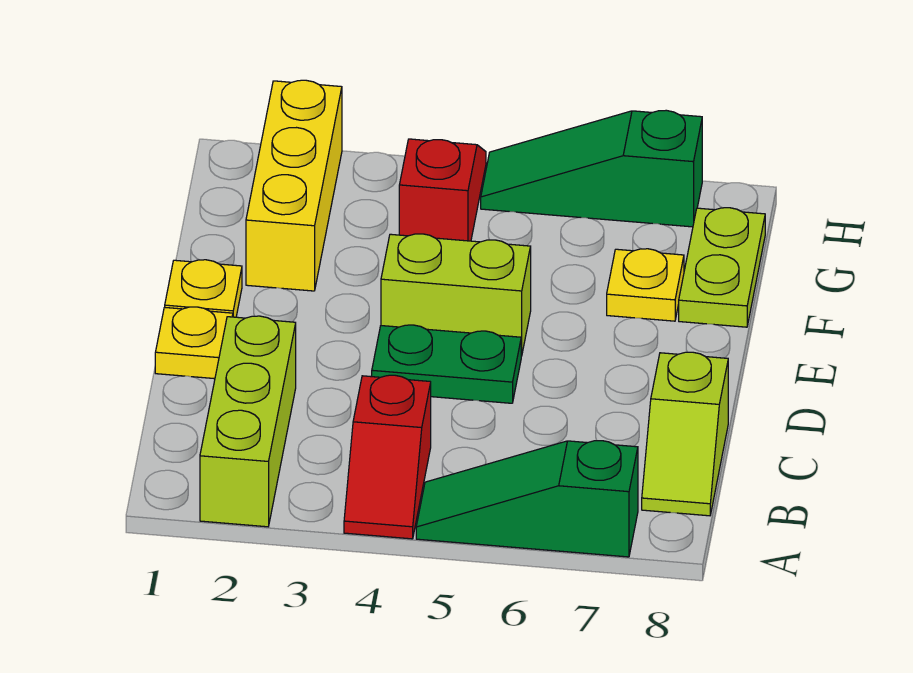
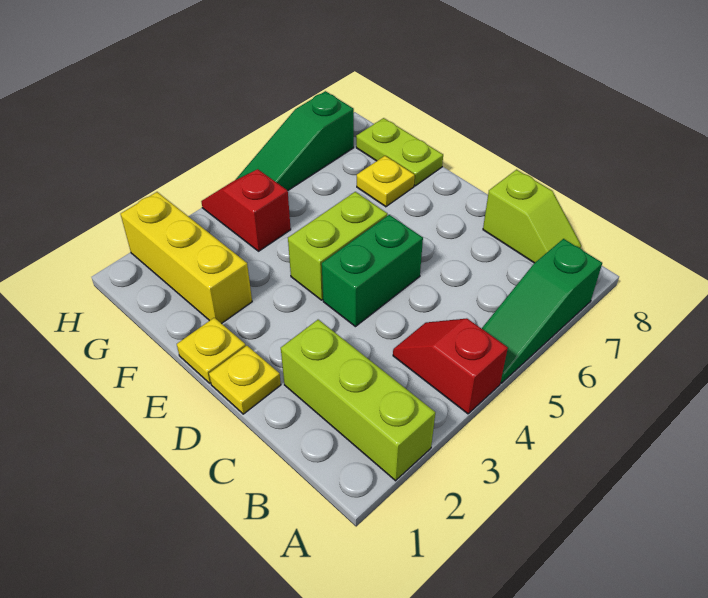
red slope A4:B4 level 1 top B -> red slope A4:B4 level 1 top A
green plate D4:D5 level 1 -> green brick D4:D5 level 1

